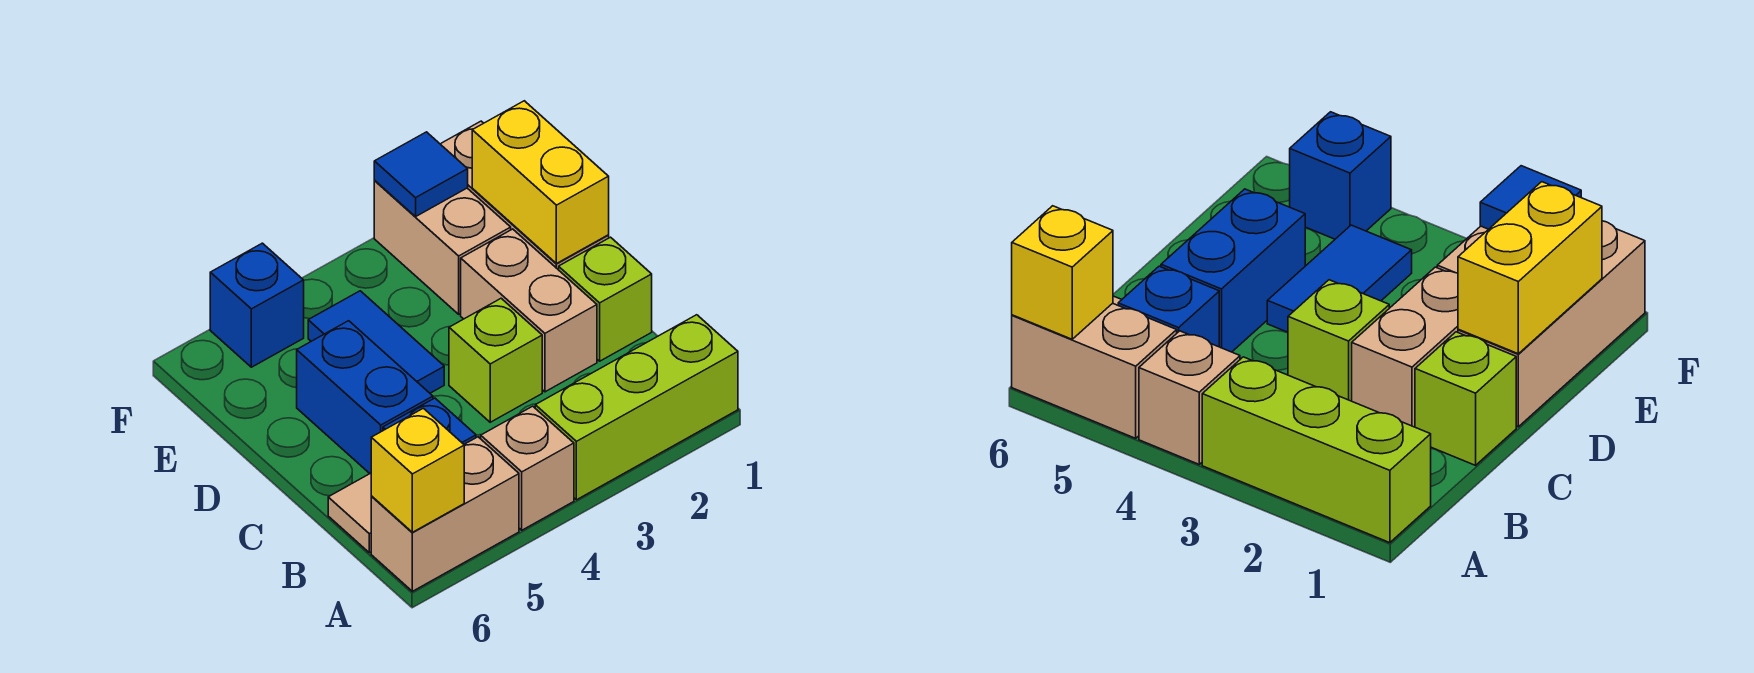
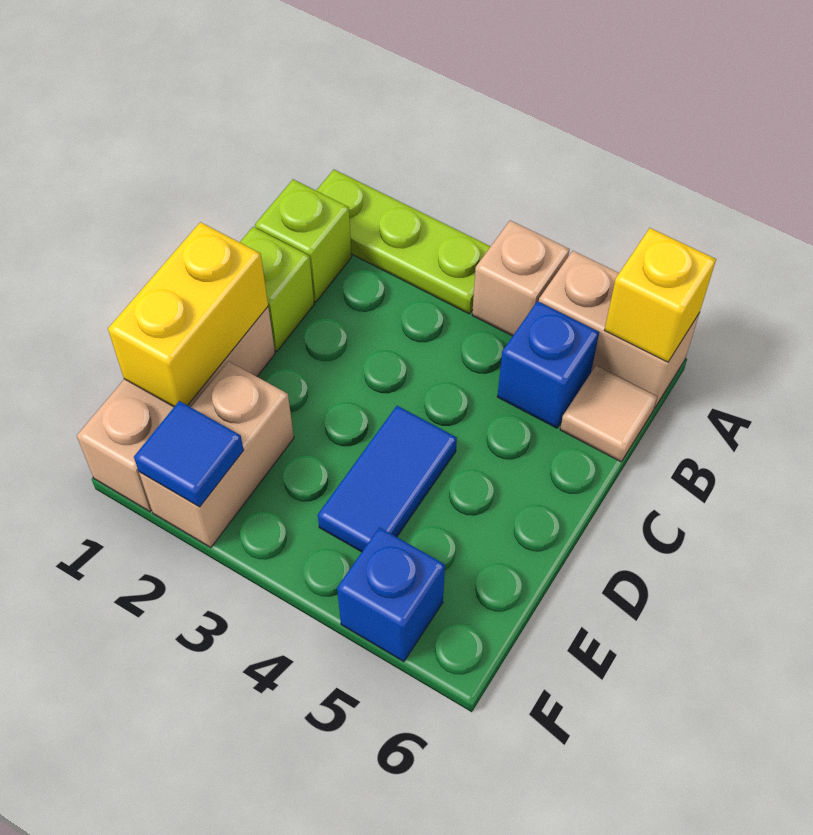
lime brick A1:A3 level 1 -> lime plate A1:A3 level 1
tan brick C2:D2 level 1 -> none
lime brick C3 level 1 -> lime brick B1 level 1
blue brick C5:D5 level 1 -> none

